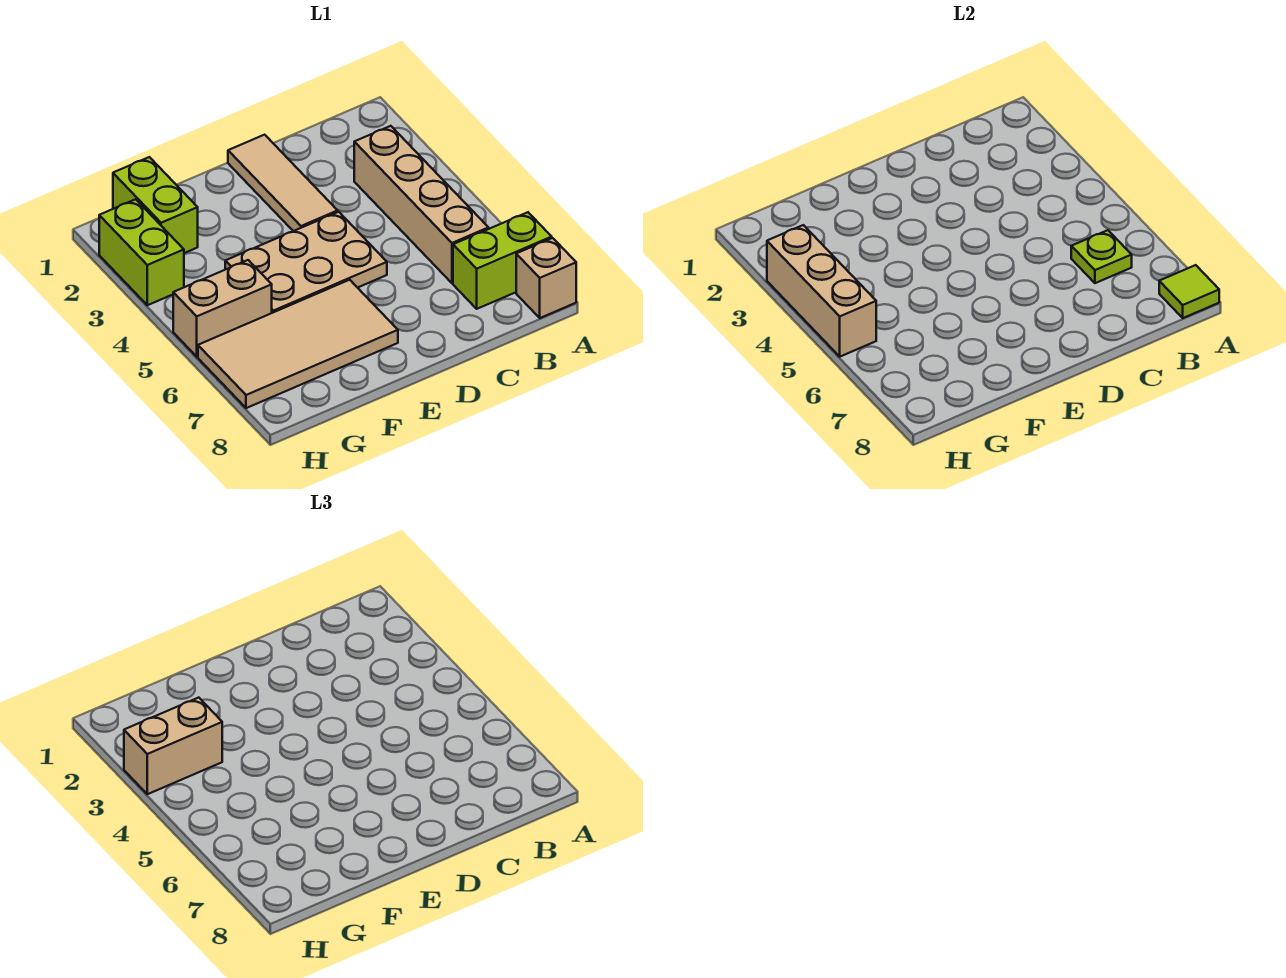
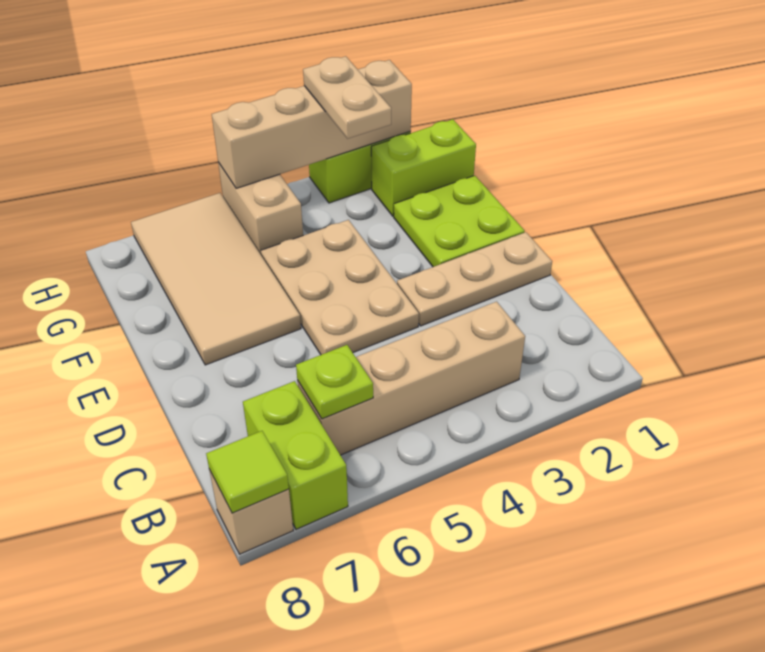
tan tile D1:D3 level 1 -> tan plate D1:D3 level 1
none -> lime plate E1:F2 level 1
tan brick G3:H3 level 3 -> tan plate G3:H3 level 3
tan brick H3:H5 level 2 -> tan brick H2:H5 level 2

